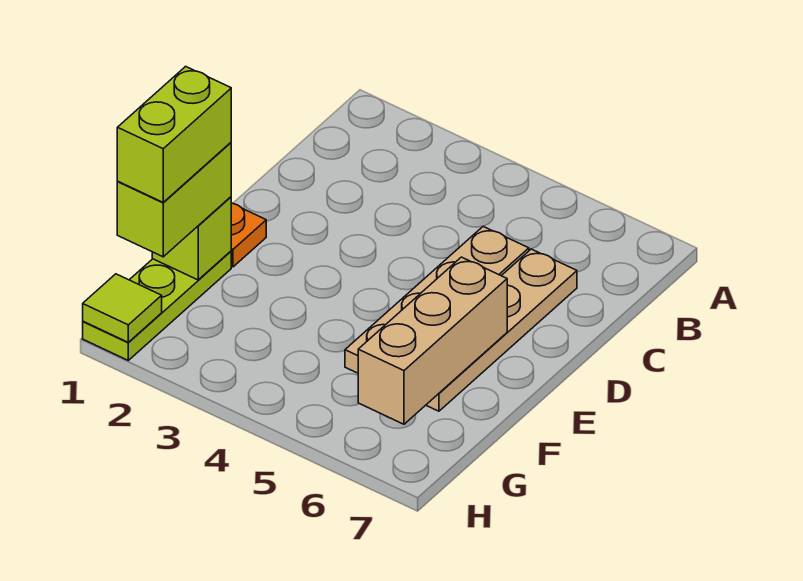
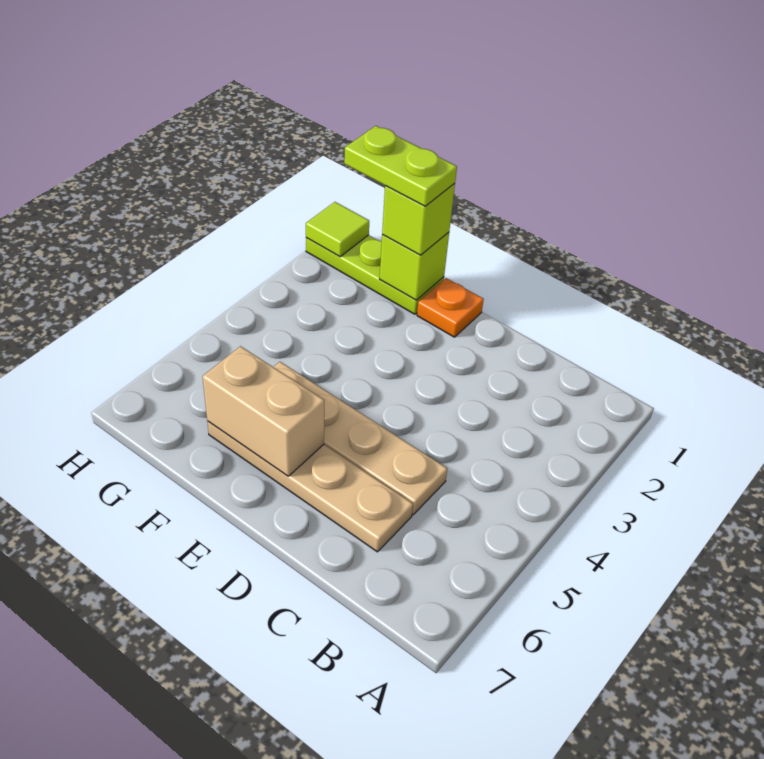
tan brick E6:G6 level 2 -> tan brick E6:F6 level 2
lime brick F1:G1 level 3 -> lime brick F1 level 3
lime brick F1:G1 level 4 -> lime plate F1:G1 level 4

